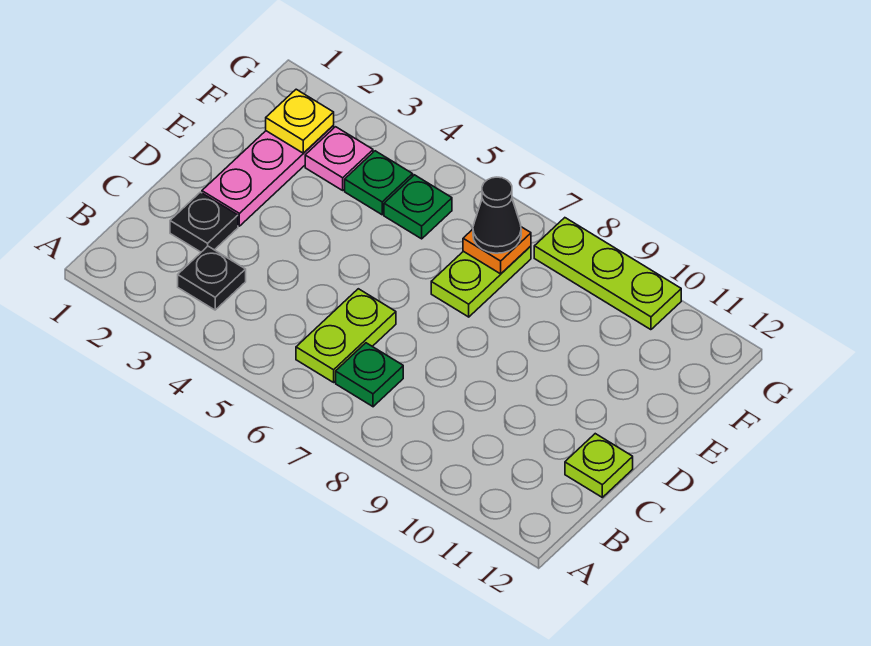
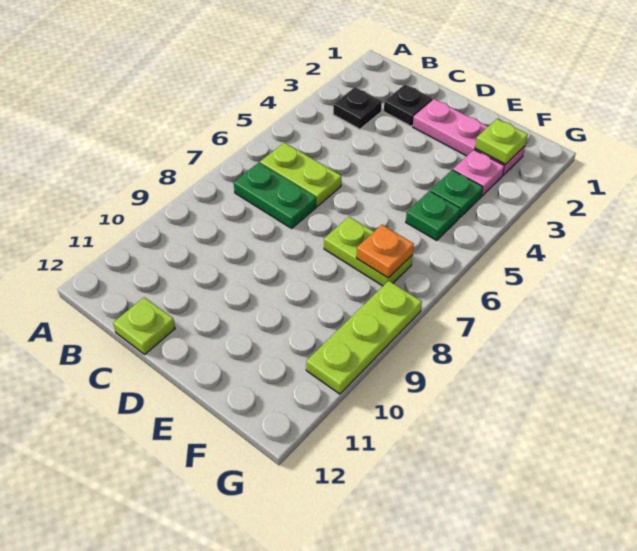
green plate B7 level 1 -> green plate B7:C7 level 1
yellow plate F2 level 2 -> lime plate F2 level 2
black cone F7 level 3 -> none

